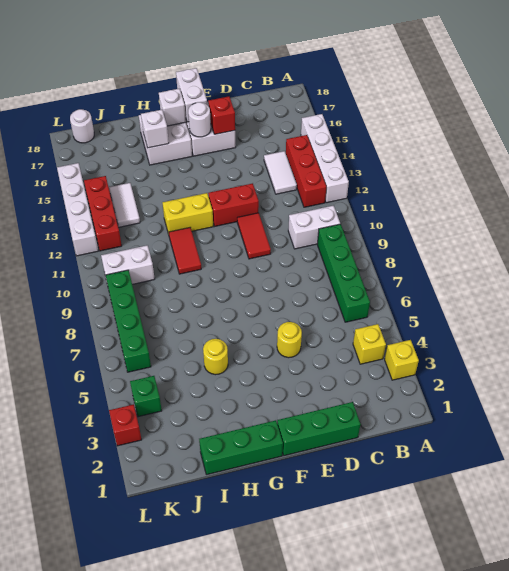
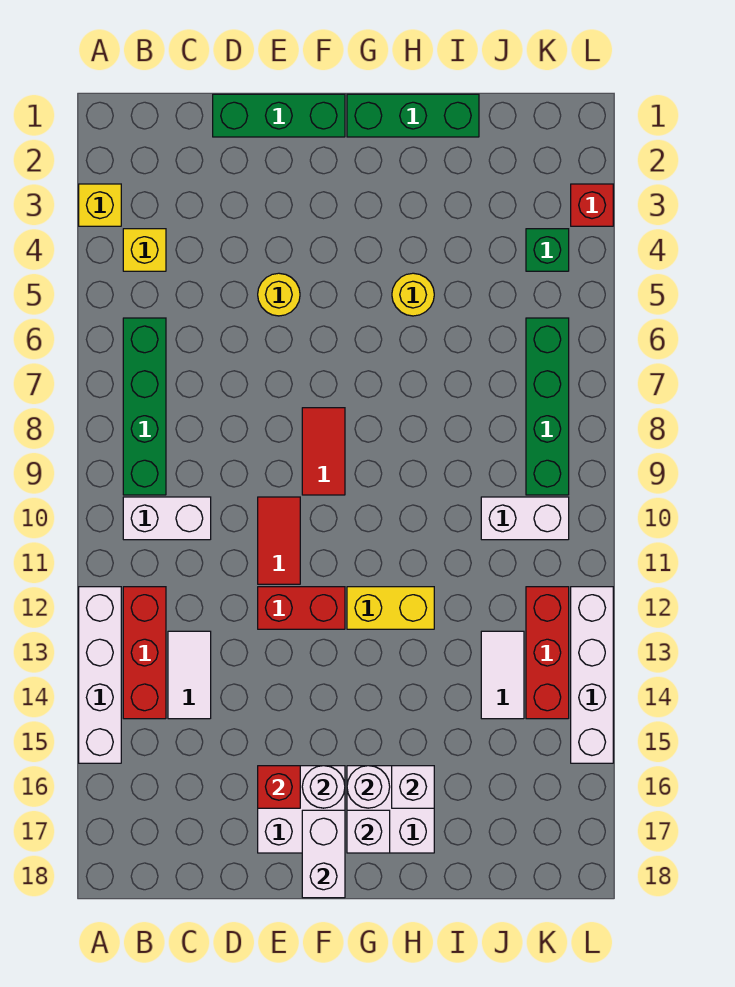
red tile H10:H11 level 1 -> red tile F8:F9 level 1
white round brick K18 level 1 -> white round brick G16 level 2

